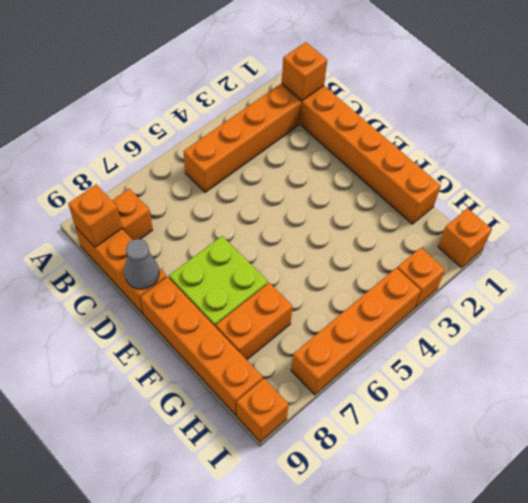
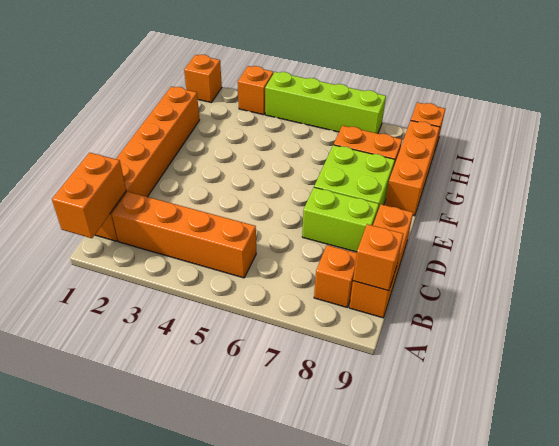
orange brick B1 level 2 -> orange brick A1:B1 level 2
none -> lime brick D7:D8 level 1
grey cone D9 level 2 -> none
orange brick E9:H9 level 1 -> orange brick F9:H9 level 1
orange brick I4:I7 level 1 -> lime brick I4:I7 level 1

